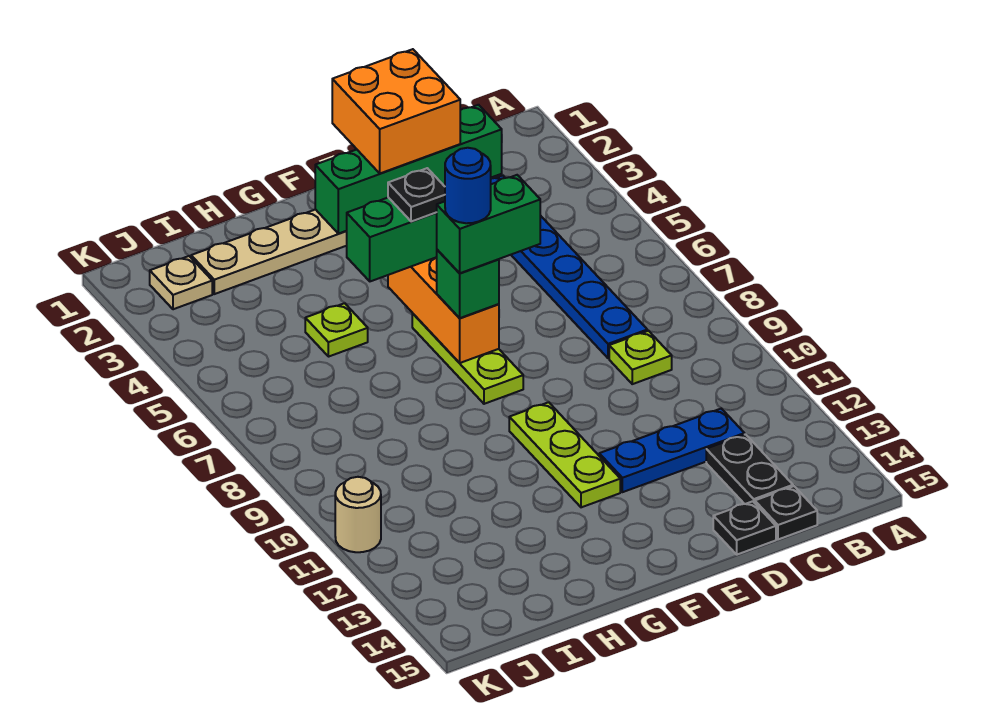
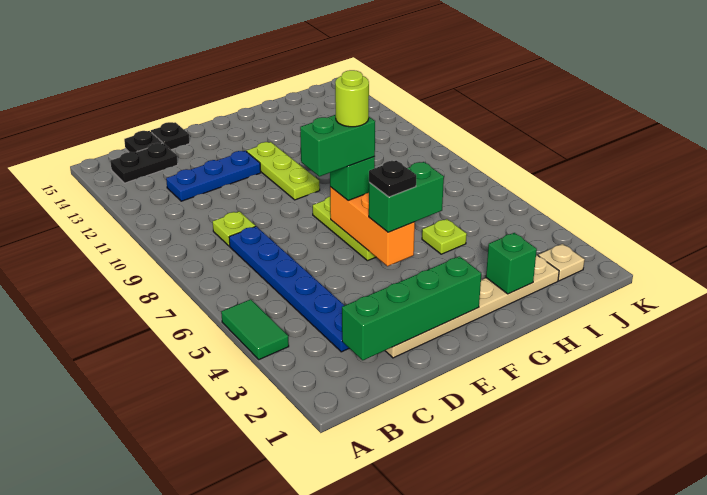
none -> green tile A4:A5 level 1
black plate C13:C14 level 1 -> black plate B14:C14 level 1
orange brick D1:E2 level 3 -> none
blue round brick F7 level 5 -> lime round brick F7 level 5
none -> green brick H2 level 2
tan round brick K11 level 1 -> none

